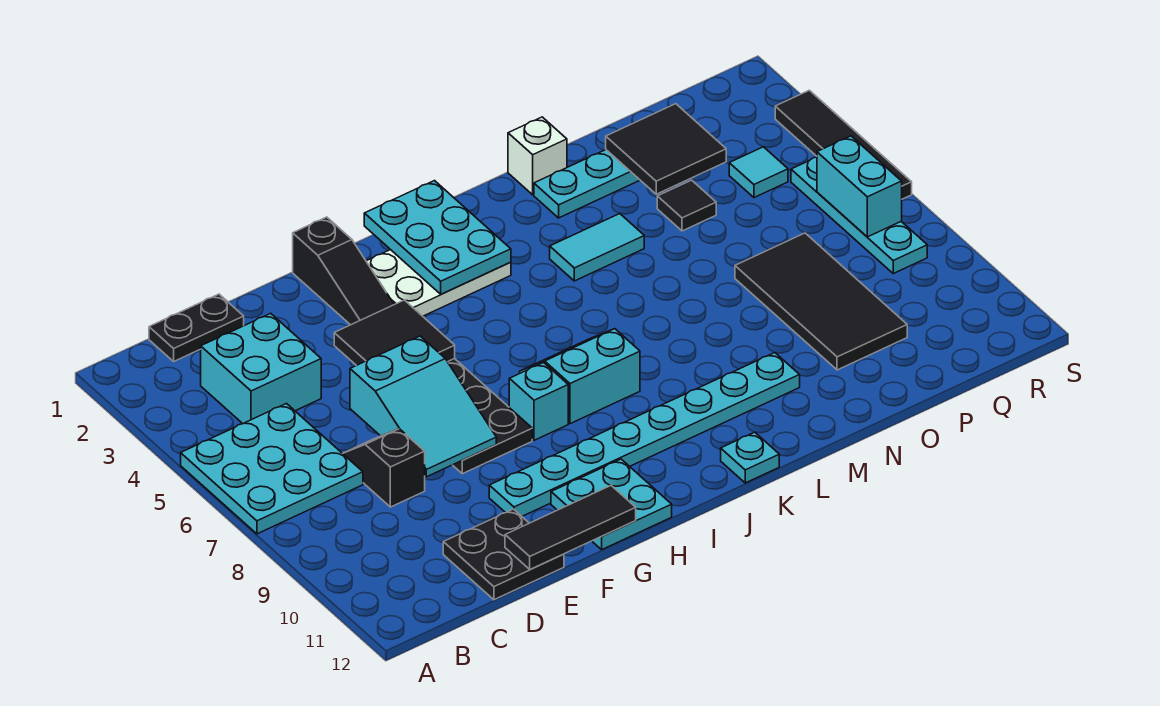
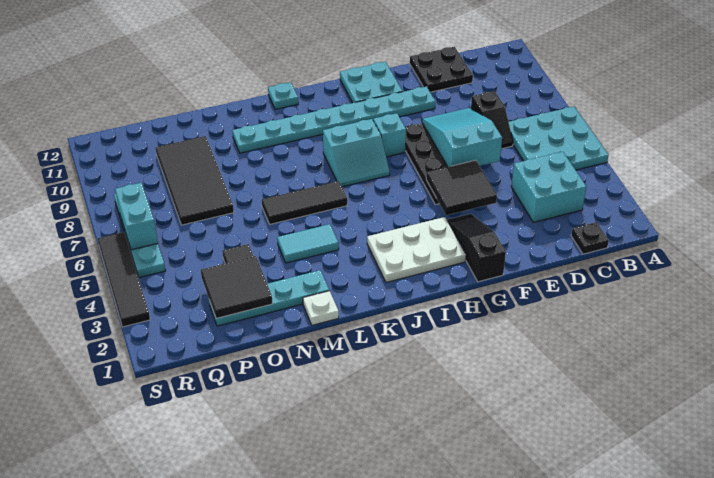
black plate C1:D1 level 1 -> black plate C1 level 1
black tile E12:G12 level 2 -> black tile K6:M6 level 1
cyan plate I1:J3 level 2 -> none
white brick M1 level 1 -> white plate M1 level 1
cyan tile Q4 level 1 -> none

